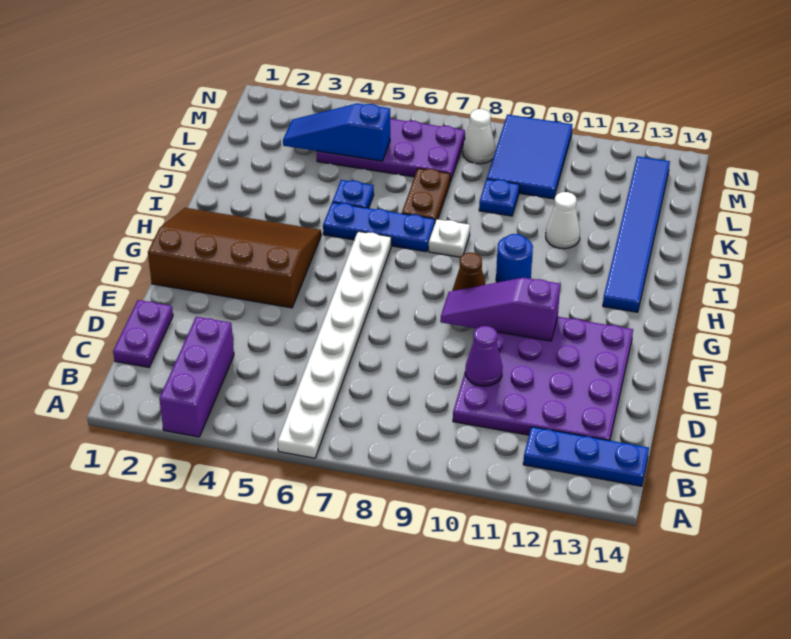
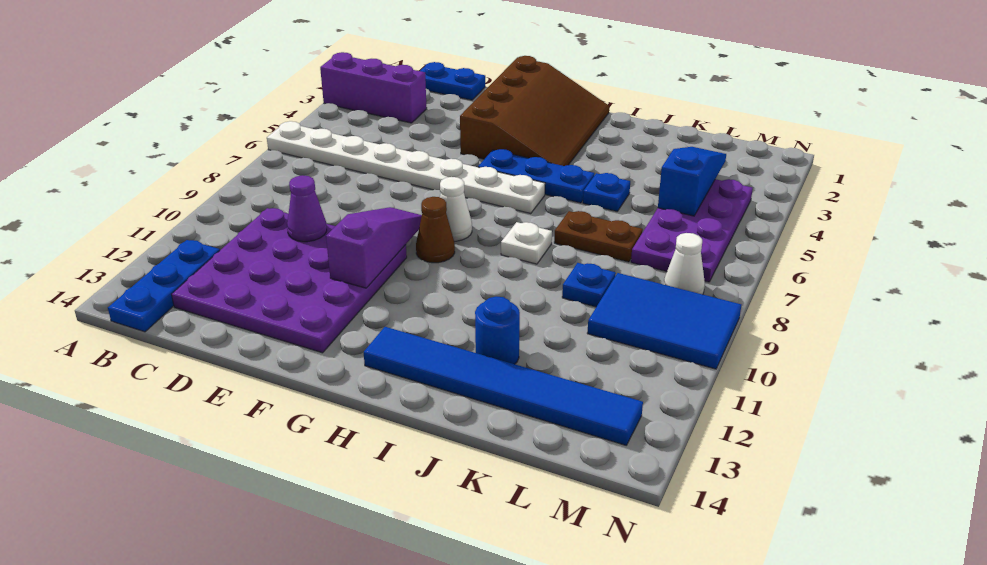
purple plate C1:D1 level 1 -> blue plate C1:D1 level 1
blue round brick H10 level 1 -> blue round brick J12 level 1
blue plate I5:I7 level 1 -> blue plate G5:I5 level 1
white cone J11 level 1 -> white cone G8 level 1

